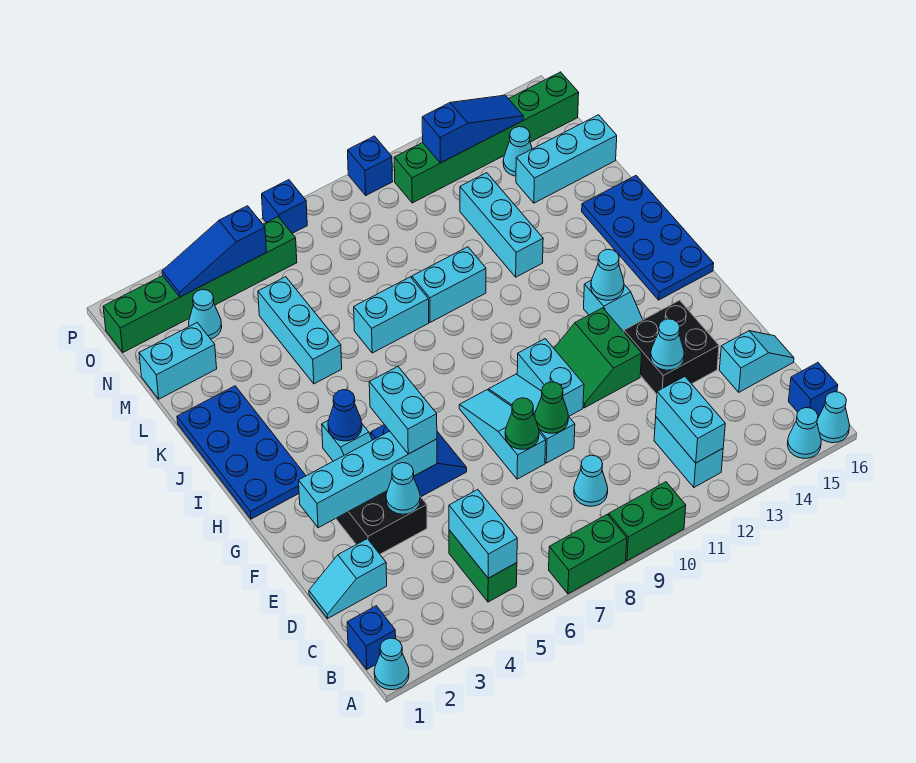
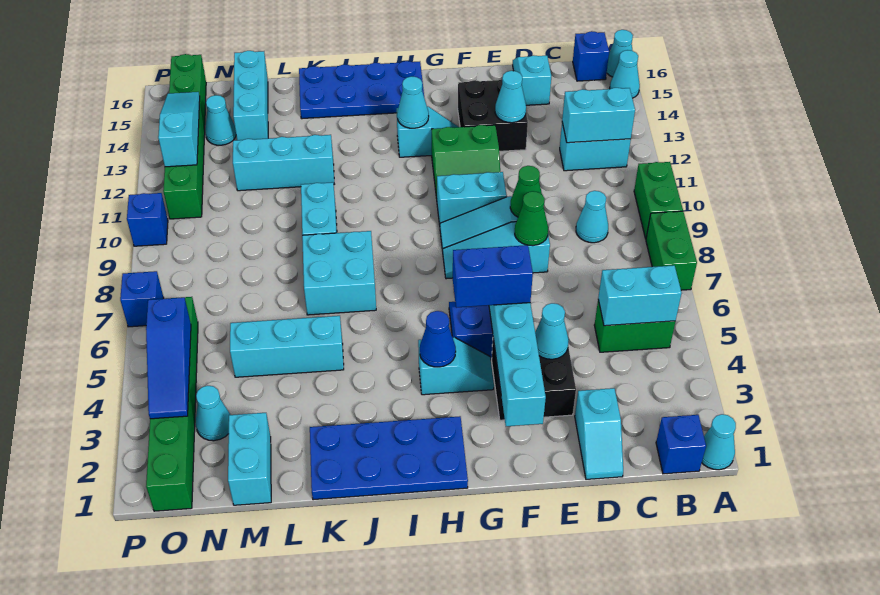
cyan brick F5:G5 level 3 -> blue brick F5:G5 level 3
cyan brick K7:K8 level 1 -> cyan brick J7:K8 level 1
blue slope O12:O14 level 2 top 12 -> cyan slope O12:O14 level 2 top 12

